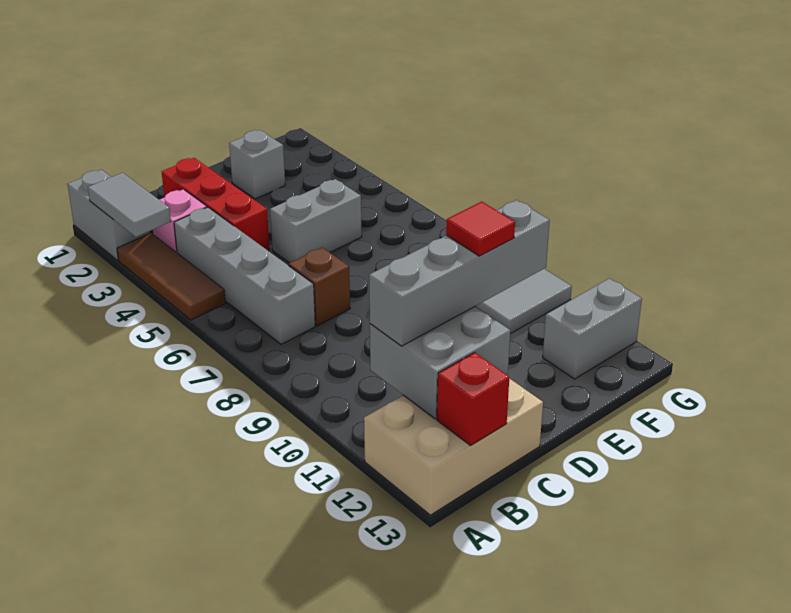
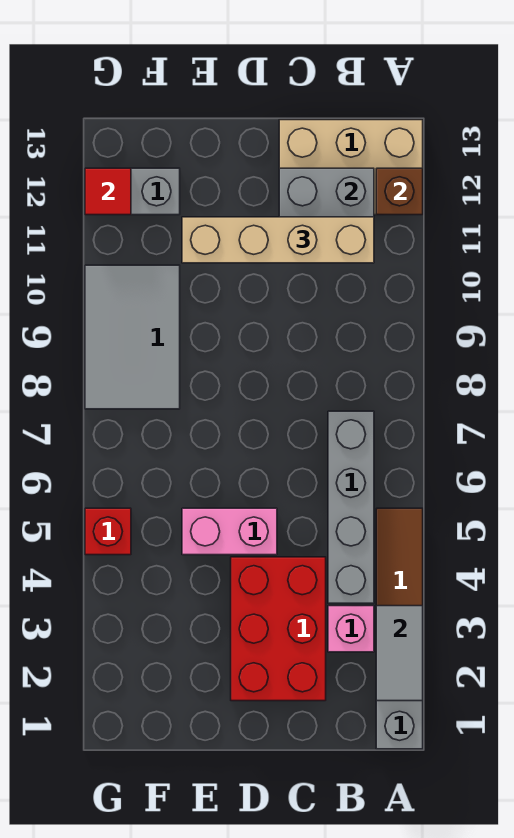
grey brick B11:E11 level 3 -> tan brick B11:E11 level 3
red brick B13 level 2 -> red brick G5 level 1
red brick C2:C4 level 1 -> red brick C2:D4 level 1
brown brick C7 level 1 -> brown brick A12 level 2
grey brick D5:E5 level 1 -> pink brick D5:E5 level 1
red tile D11 level 4 -> red tile G12 level 2
grey brick E2 level 1 -> none

